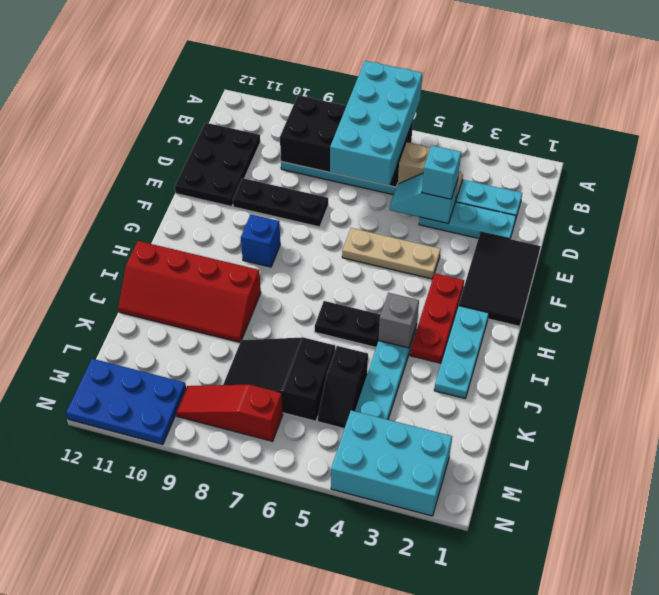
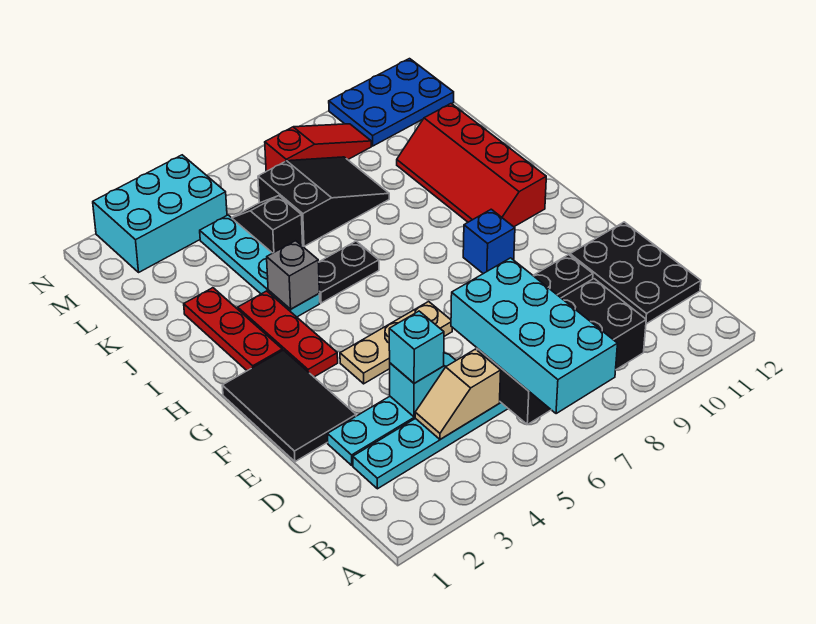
cyan plate H2:J2 level 1 -> red plate H2:J2 level 1
red slope I9:J12 level 1 top I -> red slope H10:K11 level 1 top 11

